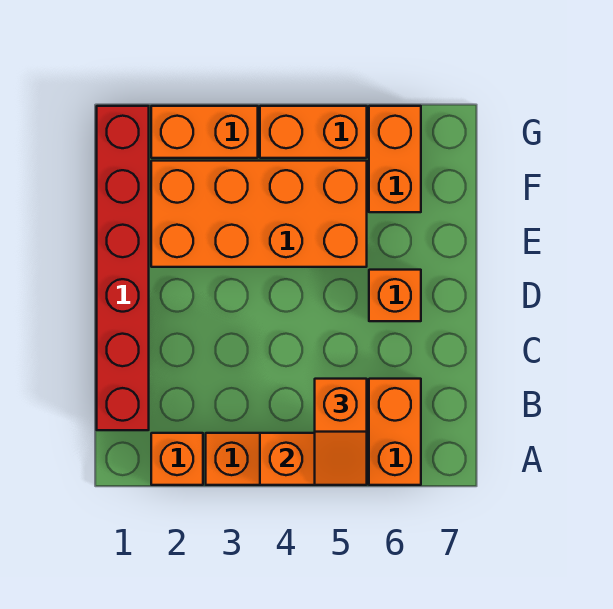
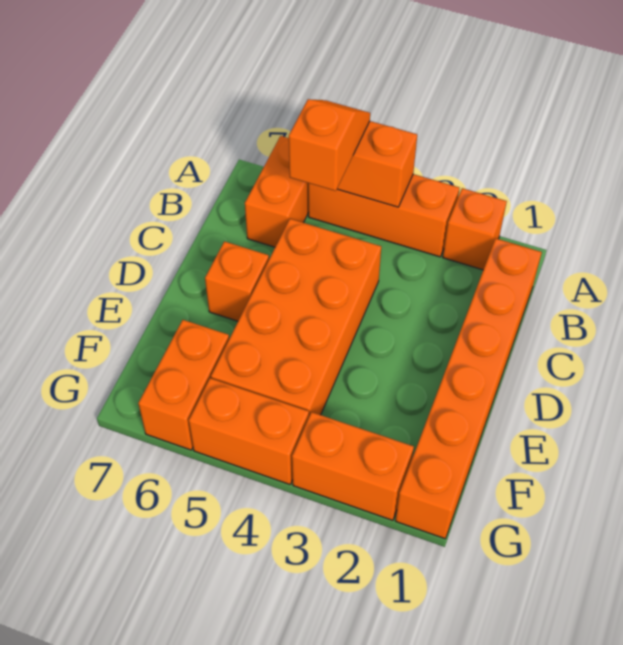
red brick B1:G1 level 1 -> orange brick B1:G1 level 1
orange brick E2:F5 level 1 -> orange brick C4:F5 level 1

